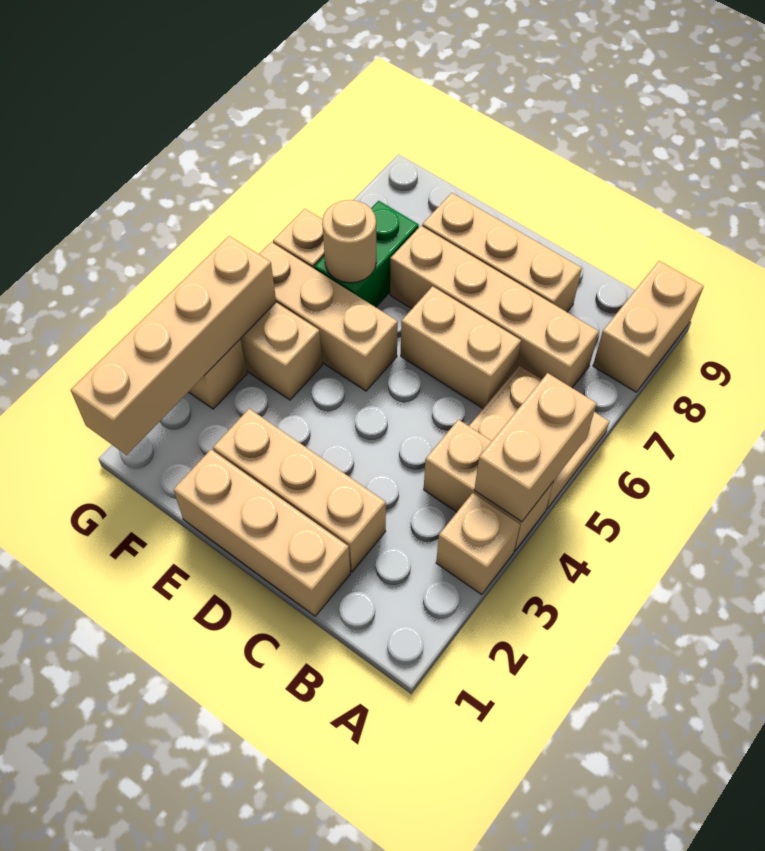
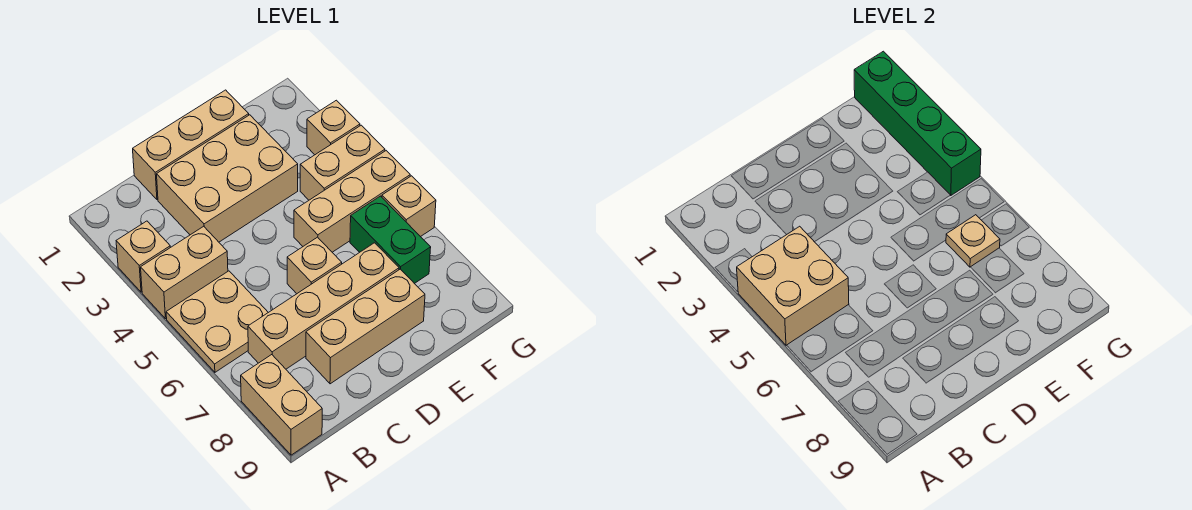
tan brick A4:A5 level 2 -> tan brick A4:B5 level 2
tan brick C2:E2 level 1 -> tan brick C2:E3 level 1
tan brick C6:D6 level 1 -> tan brick D6 level 1
tan round brick F6 level 2 -> tan plate F6 level 2
tan brick G1:G4 level 2 -> green brick G1:G4 level 2

